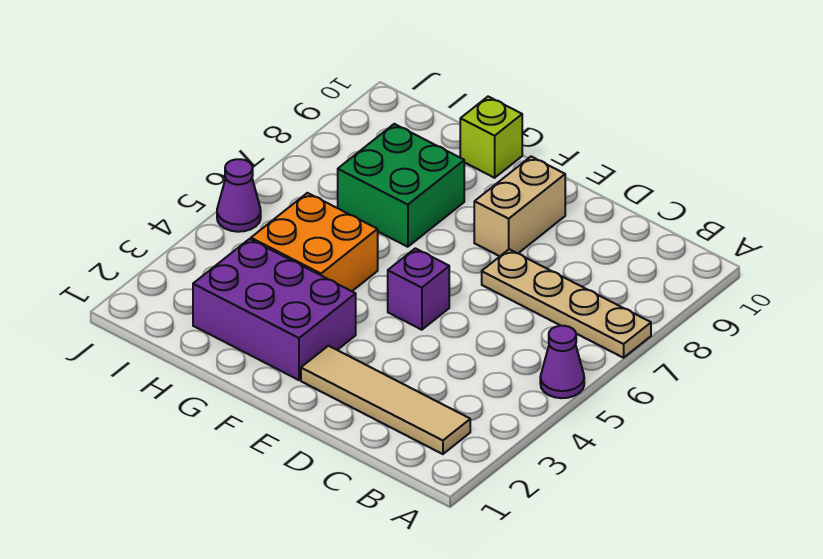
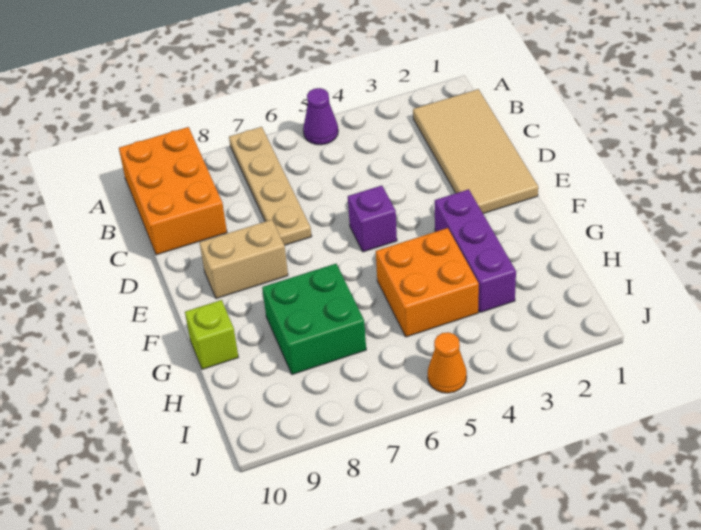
none -> orange brick A9:C10 level 1
tan tile B2:E2 level 1 -> tan tile B1:E2 level 1
purple brick F2:H3 level 1 -> purple brick F3:H3 level 1
purple cone J5 level 1 -> orange cone J5 level 1

